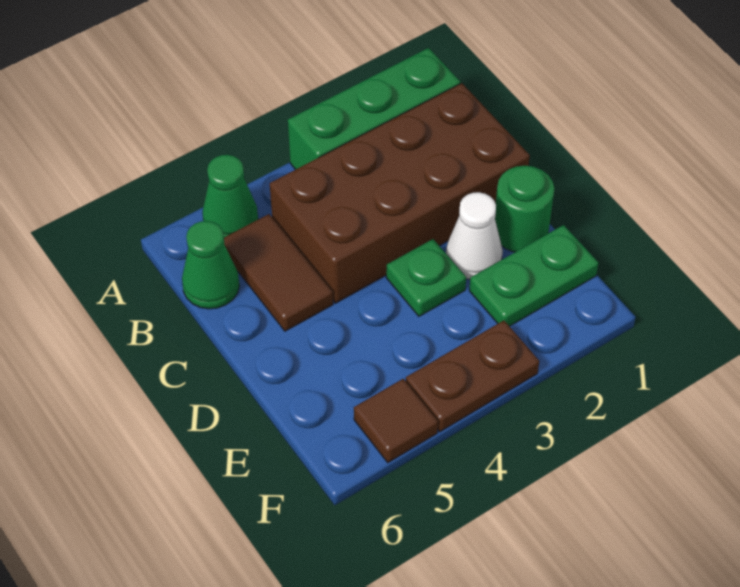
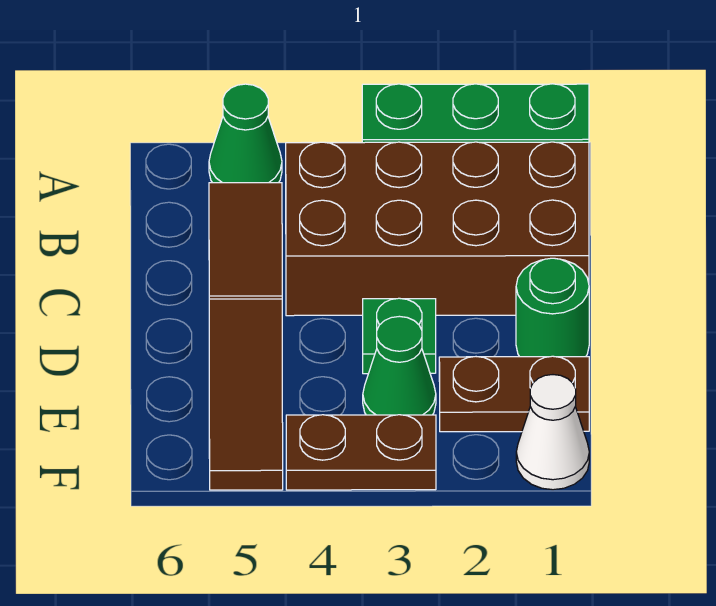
green cone B6 level 1 -> green cone E3 level 1
white cone D2 level 1 -> white cone F1 level 1
green plate E1:E2 level 1 -> brown plate E1:E2 level 1
brown tile F5 level 1 -> brown tile D5:F5 level 1

